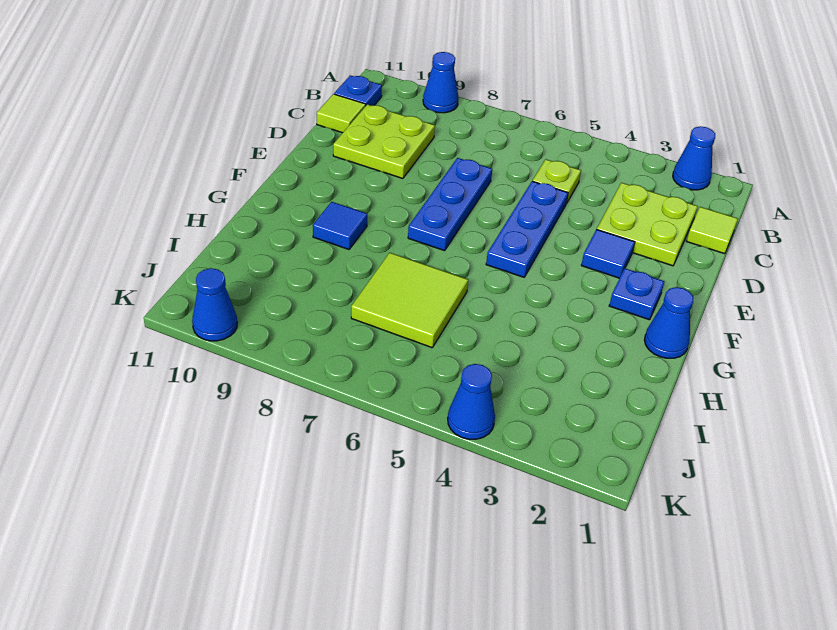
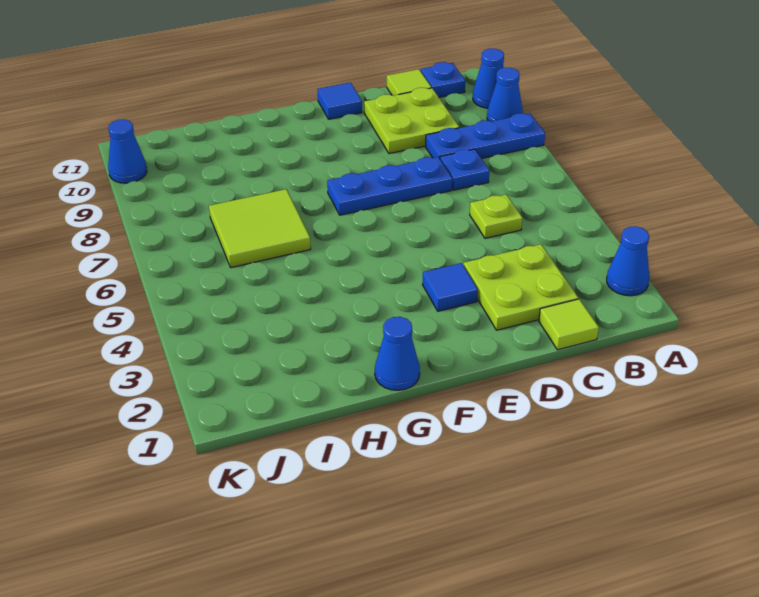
blue plate D5:F5 level 1 -> blue plate A8:C8 level 1
blue plate F2 level 1 -> blue plate C7 level 1
blue tile G9 level 1 -> blue tile E11 level 1
blue cone K4 level 1 -> blue cone A10 level 1

